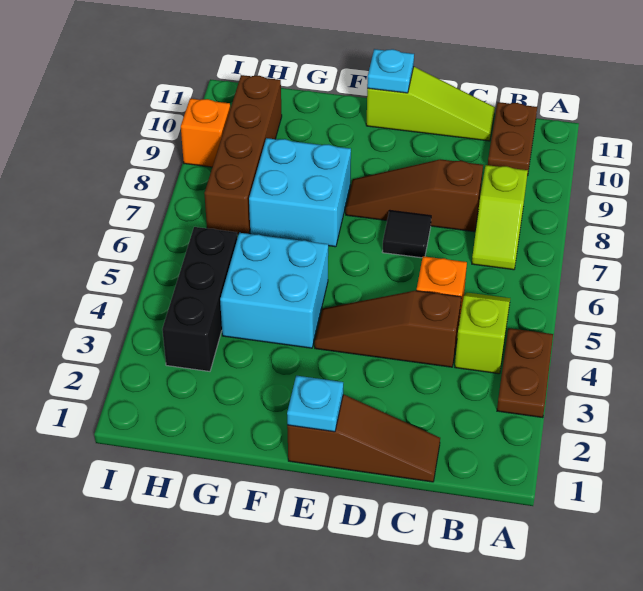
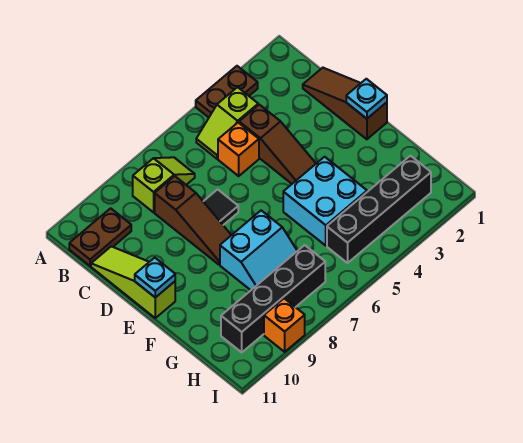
cyan brick F7:G8 level 1 -> cyan slope F7:G8 level 1 top F
black brick H3:H5 level 1 -> black brick H2:H5 level 1
brown brick H7:H10 level 1 -> black brick H7:H10 level 1

